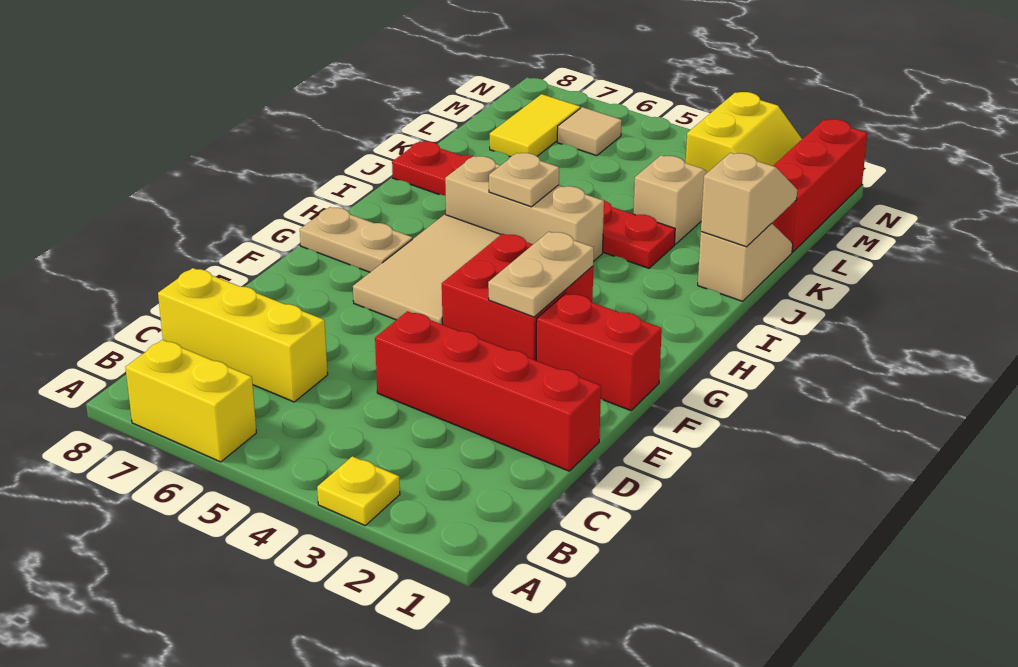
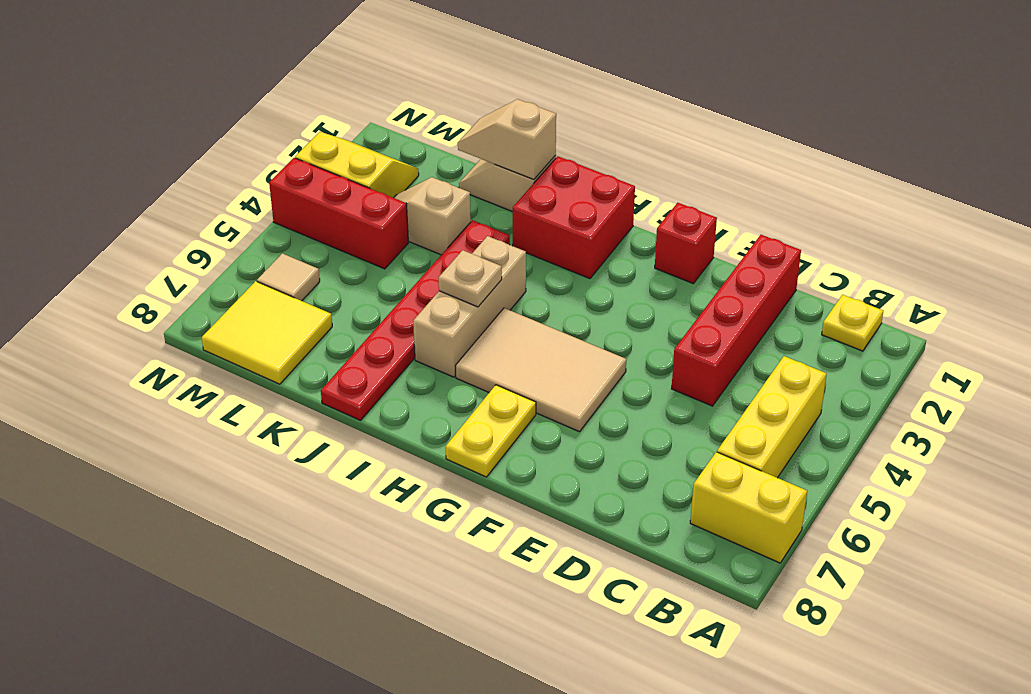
yellow plate A3 level 1 -> yellow plate B1 level 1
yellow brick A6:A7 level 1 -> yellow brick A7:B7 level 1
yellow brick C6:C8 level 1 -> yellow brick B4:B6 level 1
red brick F1:F2 level 1 -> red brick F1 level 1
red brick F3:G4 level 1 -> red brick H1:I2 level 1
tan plate F3:G3 level 2 -> none
tan plate G7:G8 level 1 -> yellow plate G7:G8 level 1
red brick L1:N1 level 1 -> red brick L4:N4 level 1
yellow tile L7:M7 level 1 -> yellow tile L7:M8 level 1

